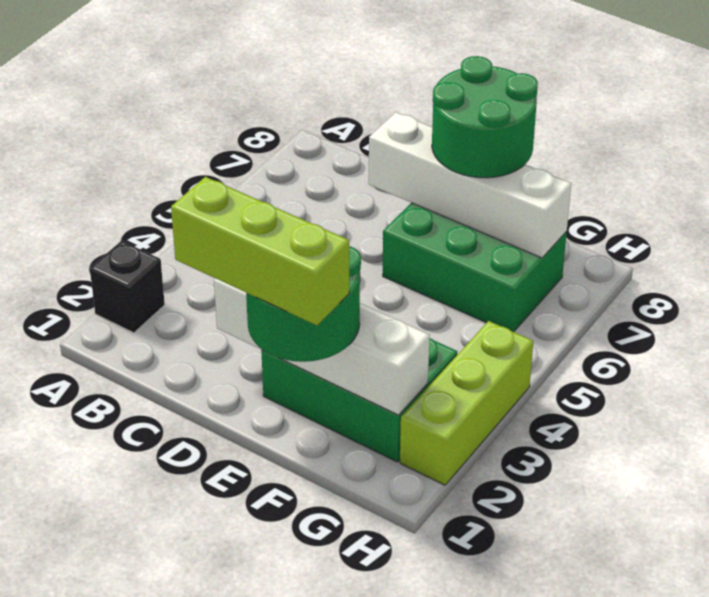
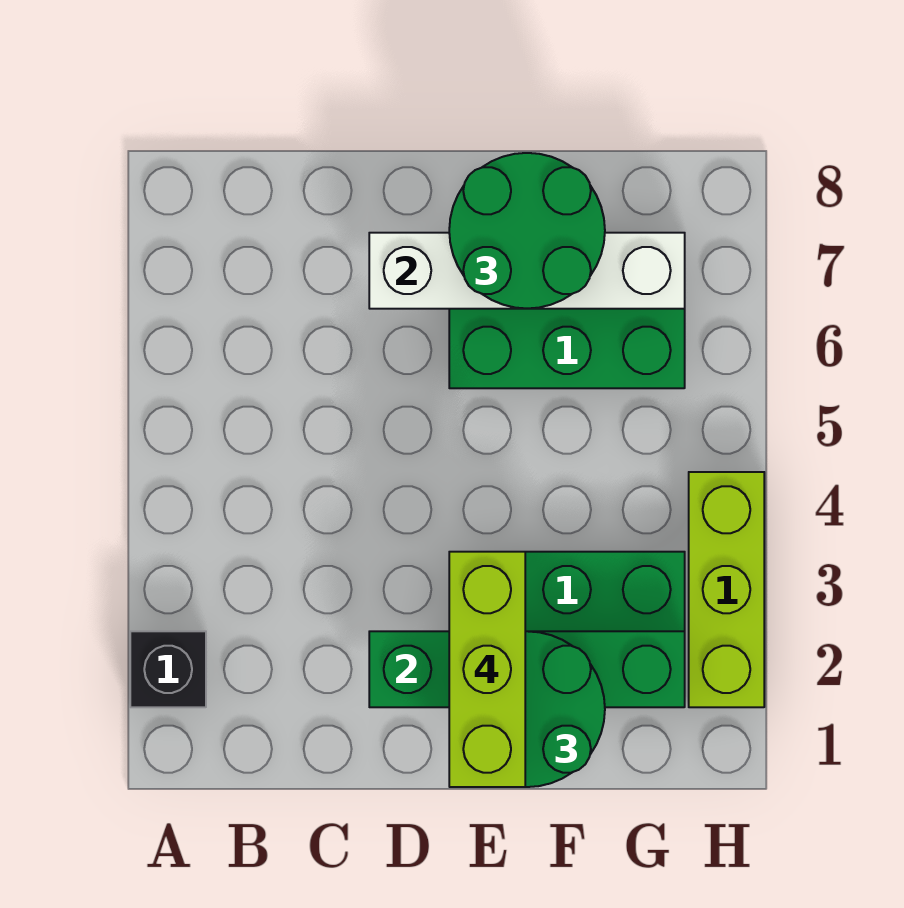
lime brick D1:F1 level 4 -> lime brick E1:E3 level 4
white brick D2:G2 level 2 -> green brick D2:G2 level 2

